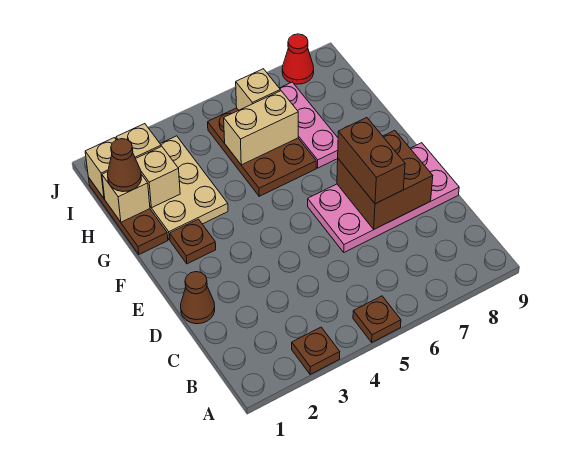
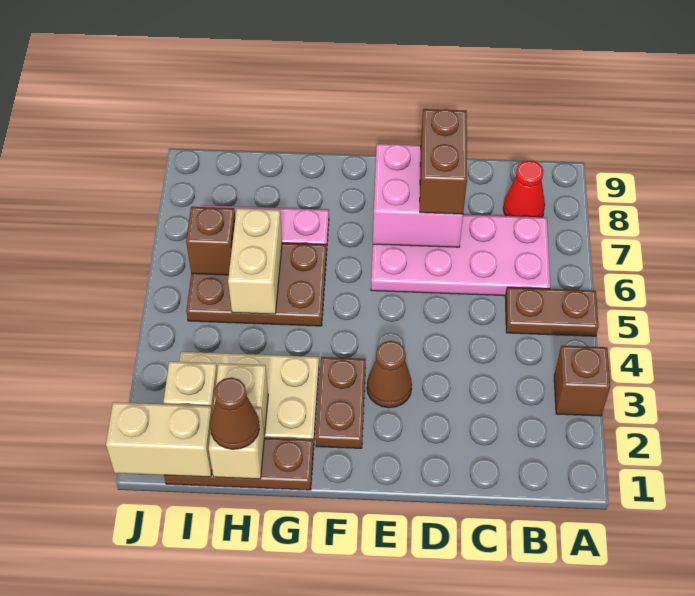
brown plate A3 level 1 -> brown brick A3 level 1
brown plate A5 level 1 -> brown plate A5:B5 level 1
brown cone D1 level 1 -> brown cone E3 level 1
pink plate D6:E9 level 1 -> pink plate B6:E7 level 1
brown brick D7:E8 level 2 -> pink brick D7:E8 level 2
brown brick D7:E7 level 3 -> brown brick D7:D8 level 3
brown plate F2 level 1 -> brown plate F2:F3 level 1
tan brick I1 level 2 -> tan brick I1:J1 level 2
tan brick I6 level 2 -> brown brick I6 level 2
red cone J8 level 1 -> red cone B8 level 1

